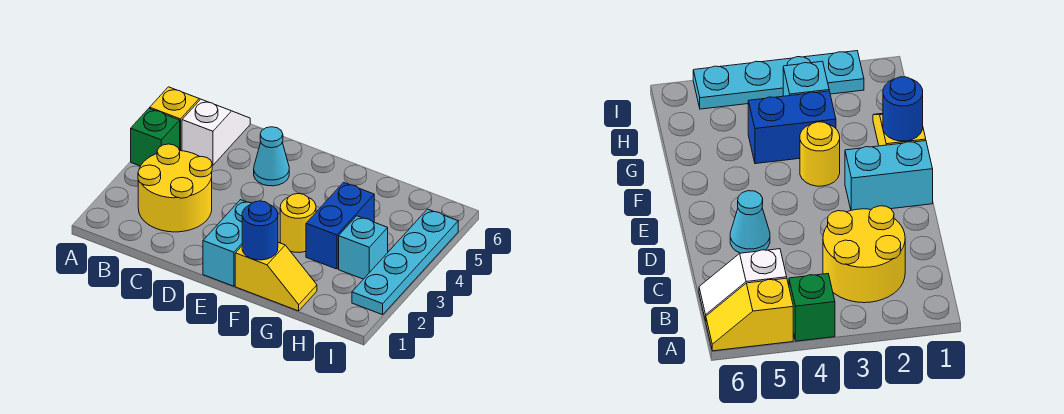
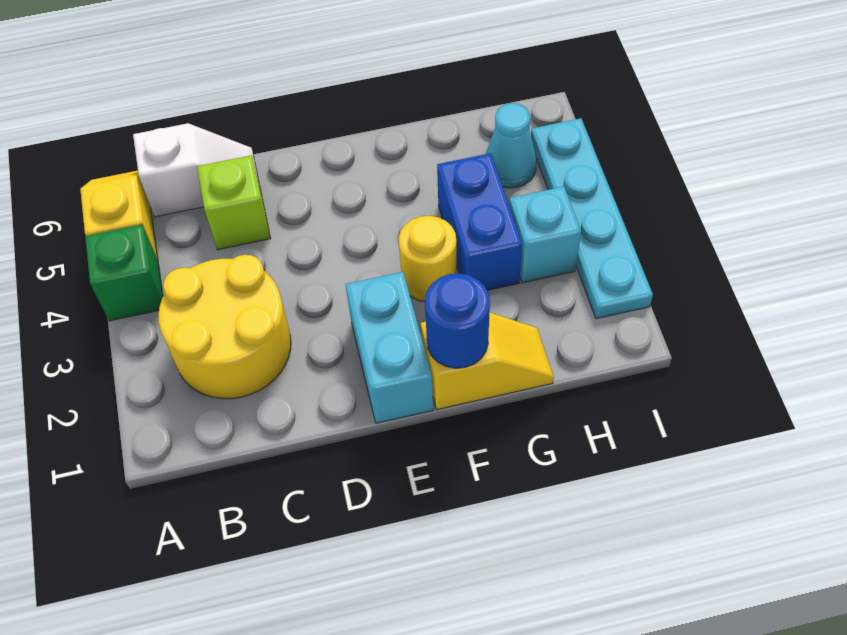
white slope B5:B6 level 1 top 5 -> white slope B6:C6 level 1 top B
none -> lime brick C5 level 1
cyan cone D5 level 1 -> cyan cone H5 level 1

